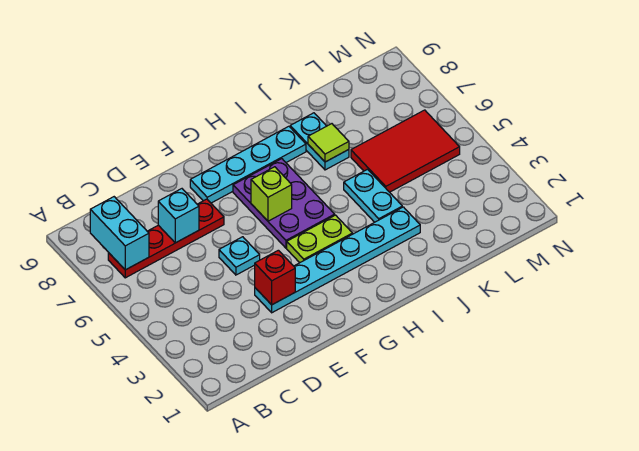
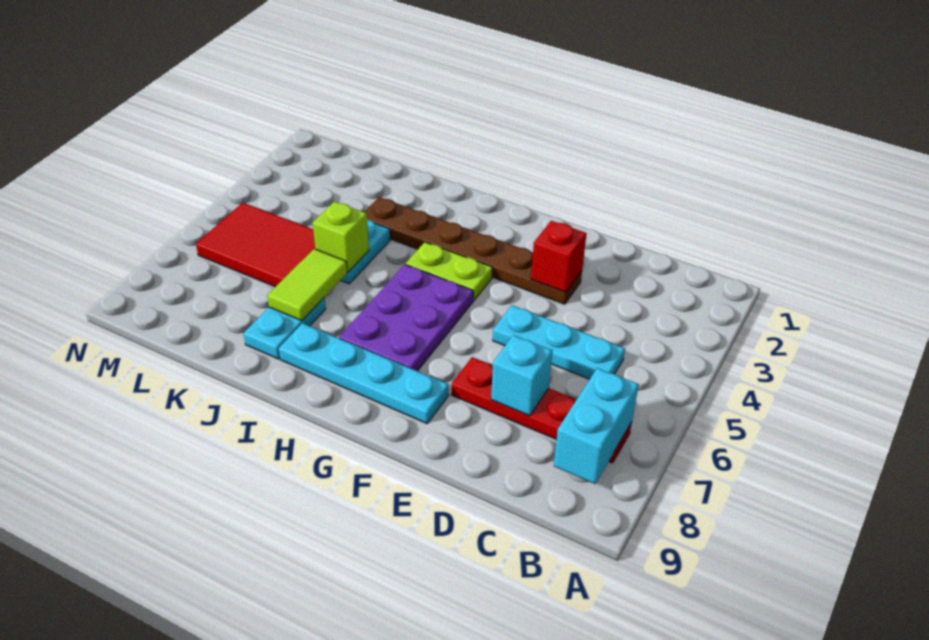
cyan plate E3:J3 level 1 -> brown plate E3:J3 level 1
cyan plate E5 level 1 -> cyan plate C5:E5 level 1
lime brick G6 level 2 -> lime brick J5 level 2
lime tile J7 level 2 -> lime tile J6:J7 level 2

